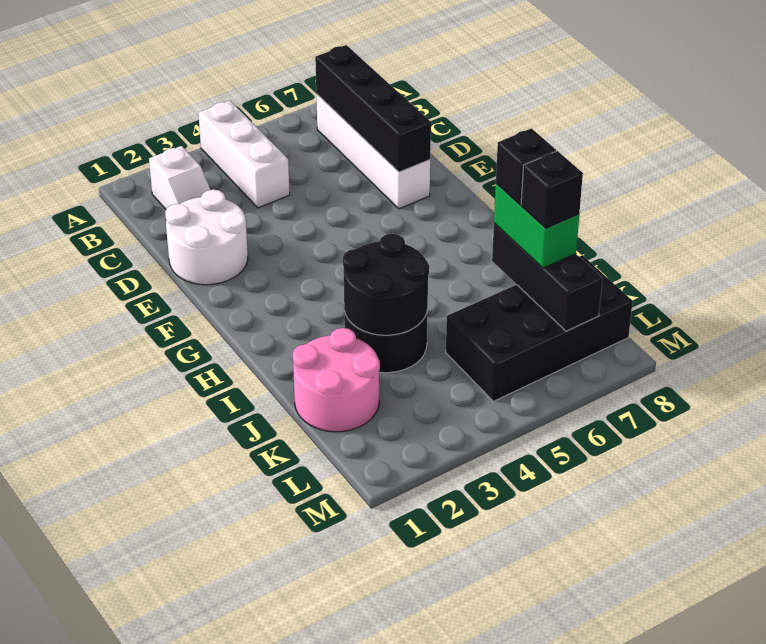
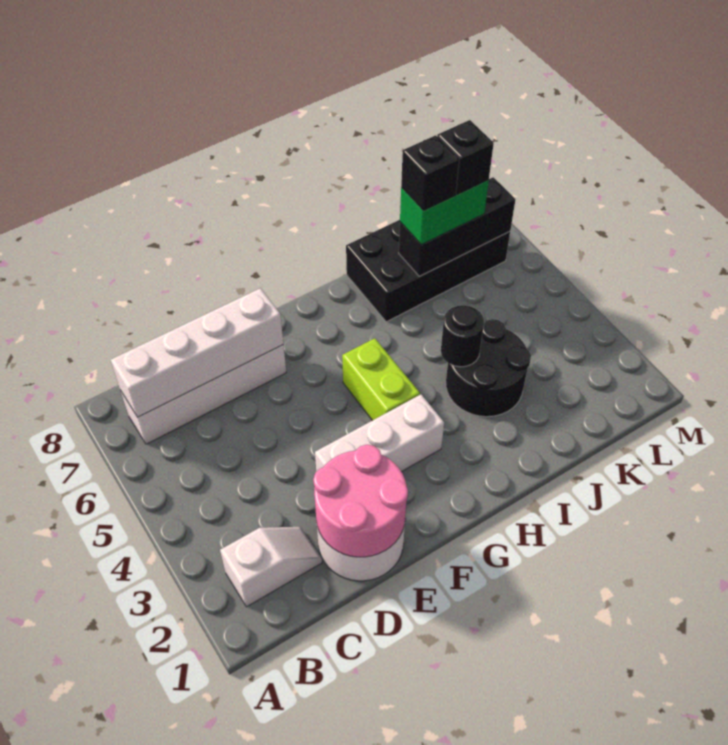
white brick A4:C4 level 1 -> white brick E3:G3 level 1
black brick B7:E7 level 2 -> white brick B7:E7 level 2
none -> lime brick G4:G5 level 1
black round brick I3:J4 level 2 -> black round brick I4 level 2
pink round brick J1:K2 level 1 -> pink round brick D1:E2 level 2
black brick K5:L8 level 1 -> black brick I7:L8 level 1

